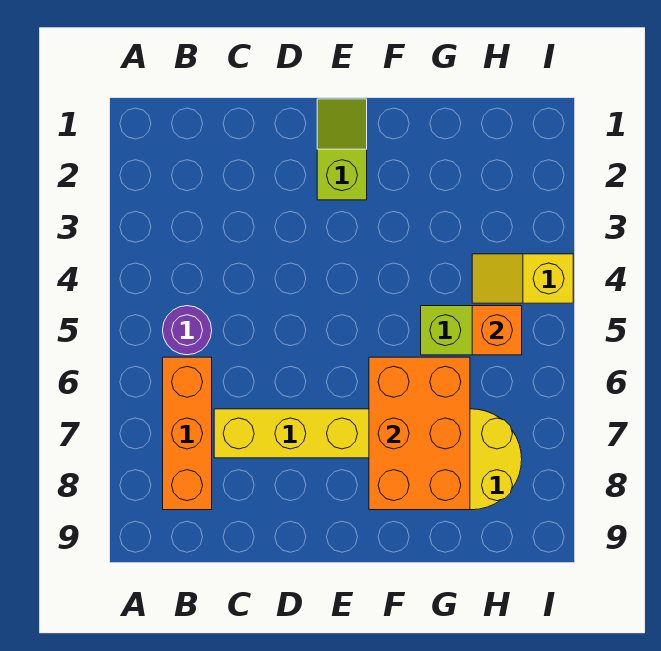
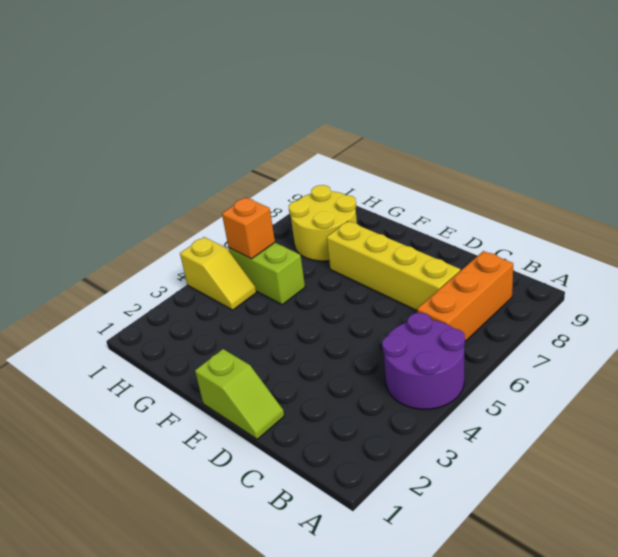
purple round brick B5 level 1 -> purple round brick A4:B5 level 1
lime slope E1:E2 level 1 top 2 -> lime slope D1:E1 level 1 top E
orange brick F6:G8 level 2 -> none

